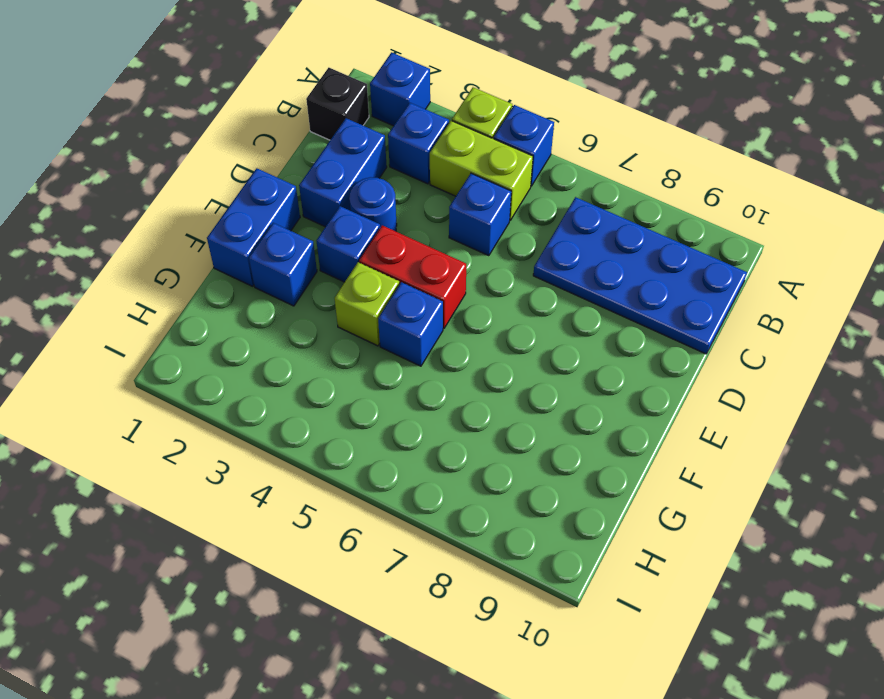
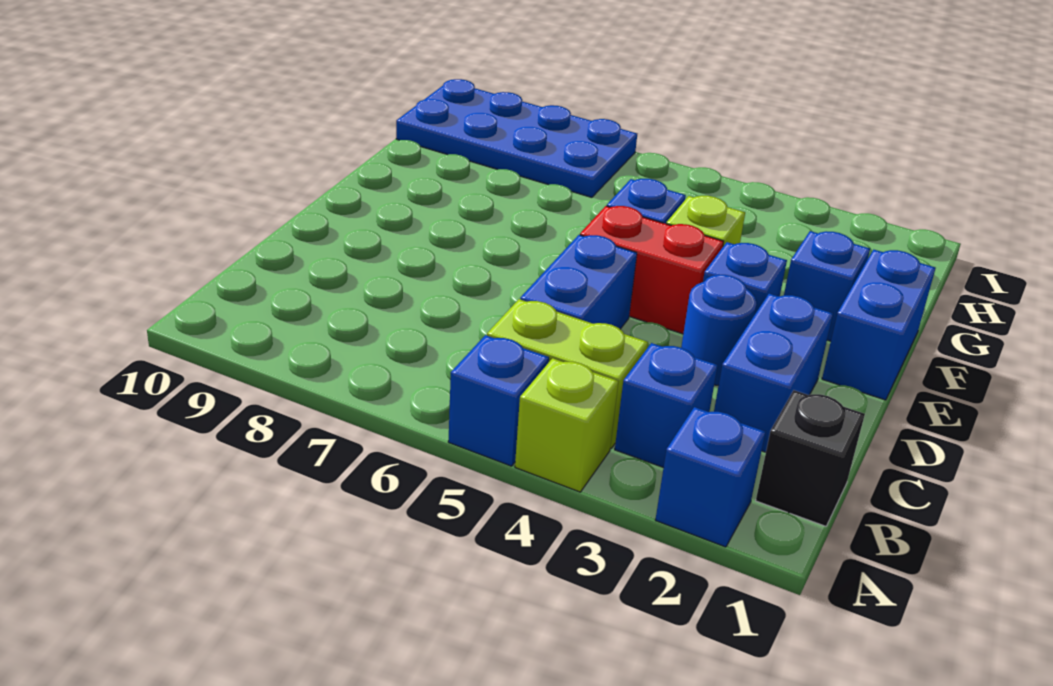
blue plate B7:C10 level 1 -> blue plate H7:I10 level 1
blue brick C5 level 1 -> blue brick C5:D5 level 1

